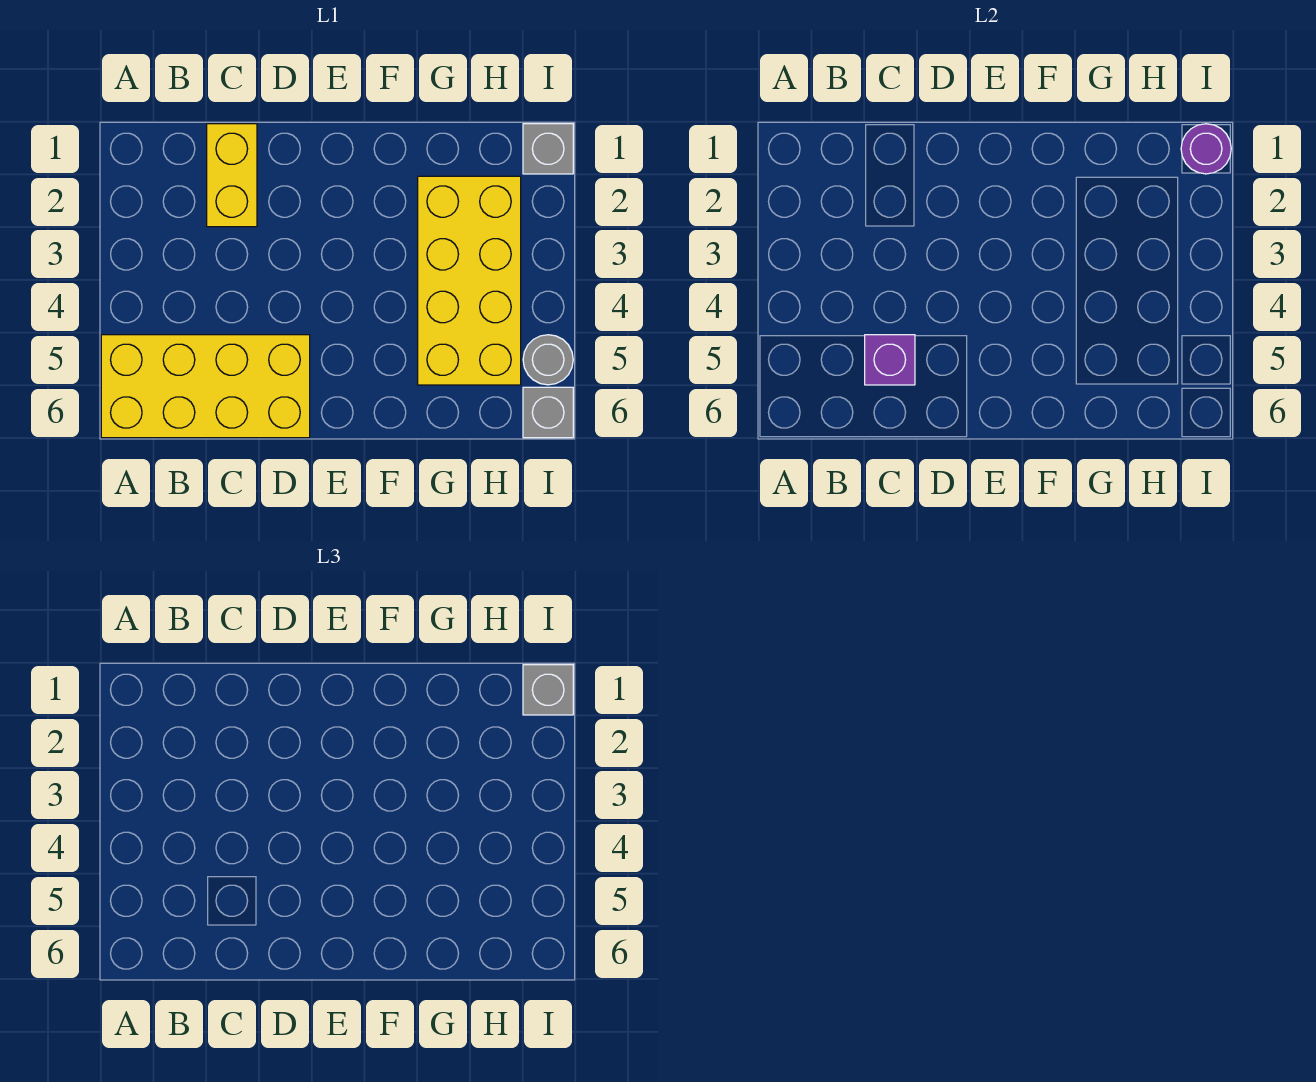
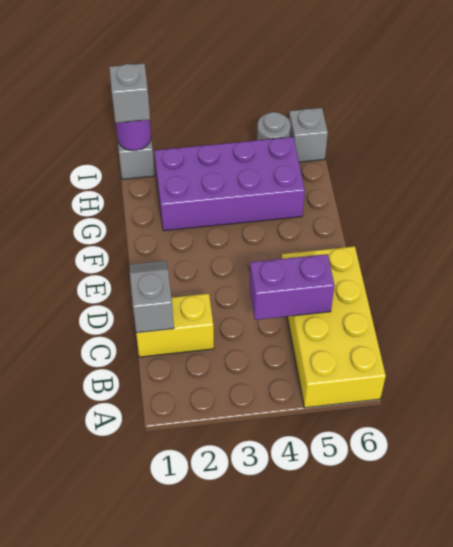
none -> grey slope C1:D1 level 2 top C
purple brick C5 level 2 -> purple brick C4:C5 level 2
yellow brick G2:H5 level 1 -> purple brick G2:H5 level 1

